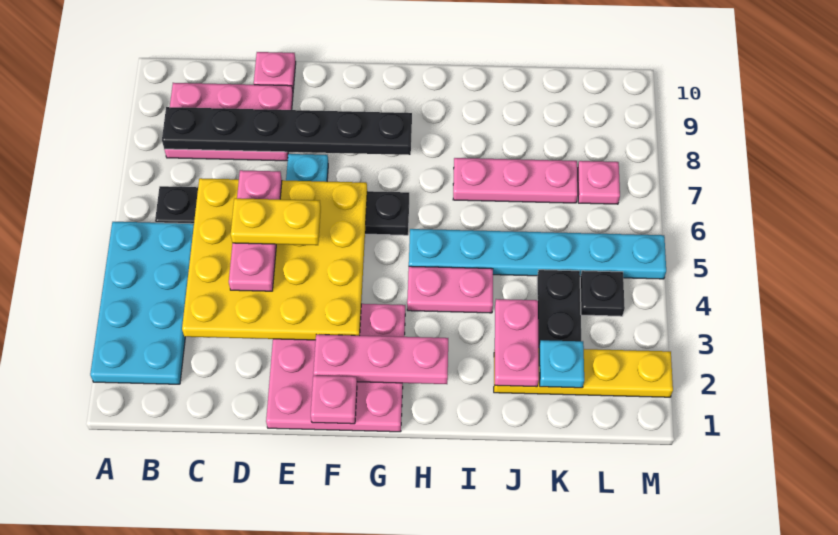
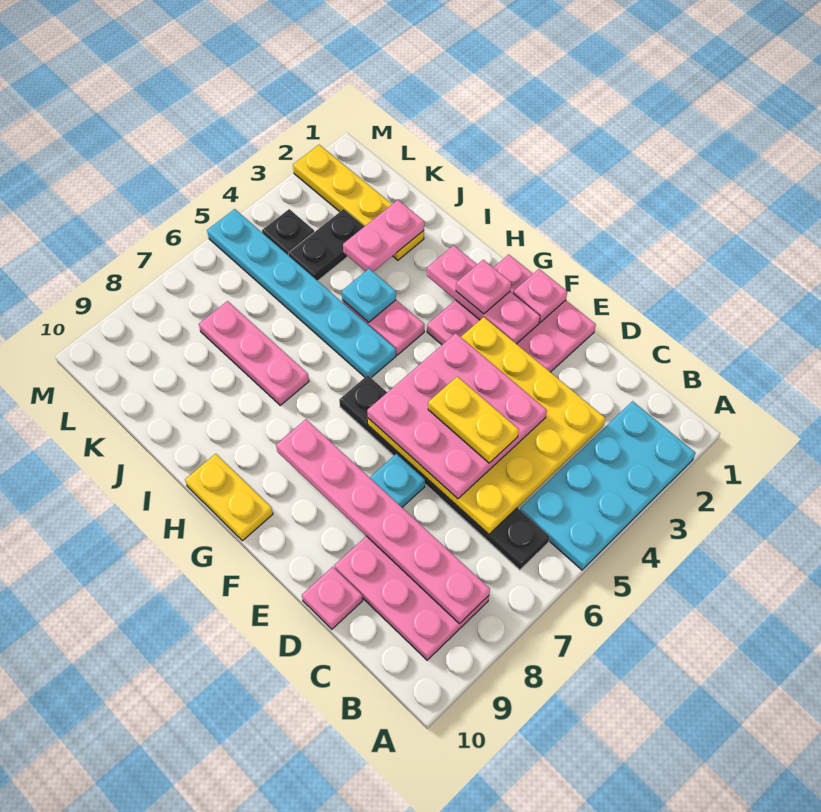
black plate B8:G8 level 2 -> pink plate B8:G8 level 2
pink plate D4:D6 level 3 -> pink plate D4:F6 level 3
none -> yellow plate G10:H10 level 1
cyan plate K2 level 2 -> cyan plate I4 level 2
pink plate L7 level 1 -> pink plate G2 level 3

